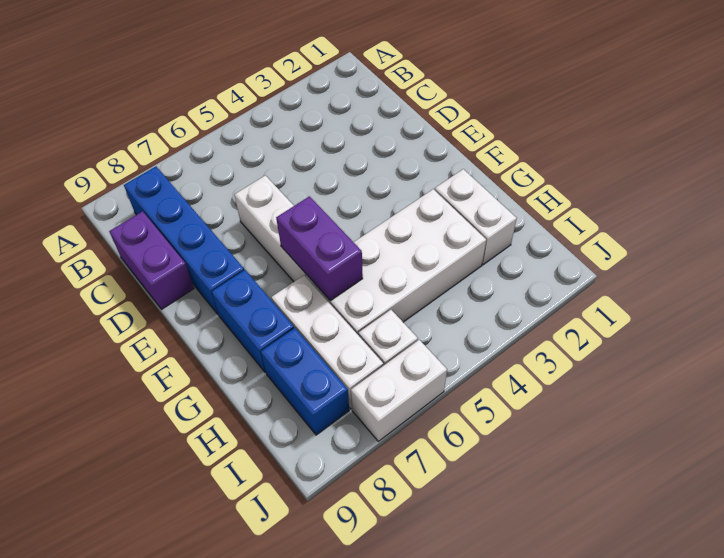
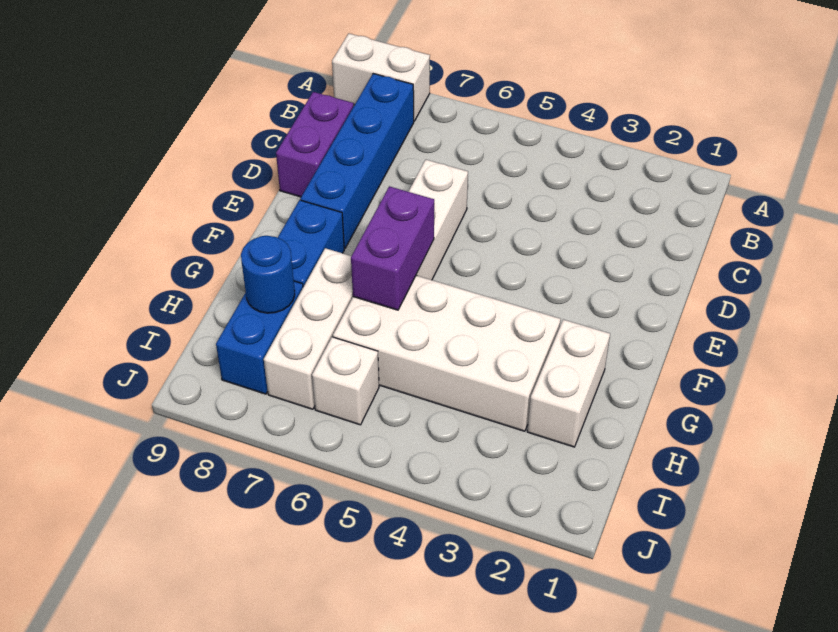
none -> blue round brick H8 level 2
white brick J6:J7 level 1 -> white brick A8:A9 level 1

